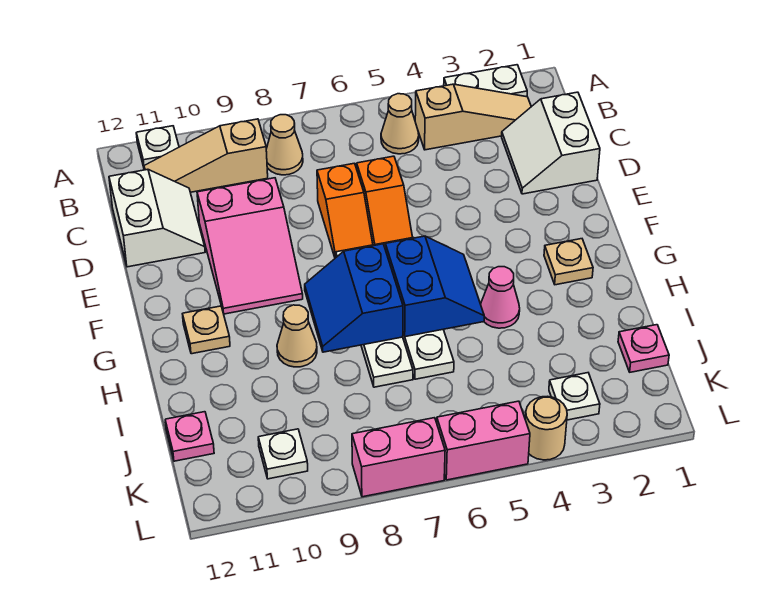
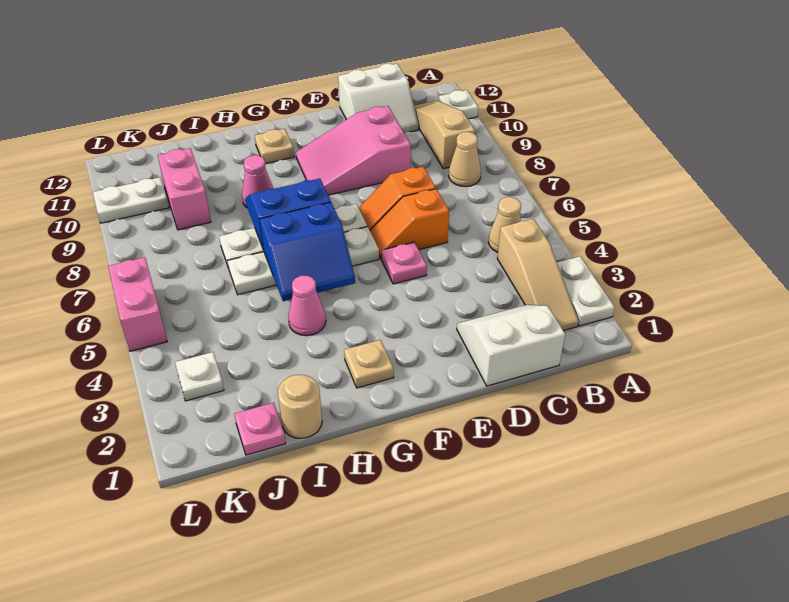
tan cone H9 level 1 -> pink cone H9 level 1
pink plate J12 level 1 -> pink plate E5 level 1
white plate K10 level 1 -> white plate K10:L10 level 1
tan round brick L4 level 1 -> tan round brick I1 level 1
pink brick L7:L8 level 1 -> pink brick J9:J10 level 1

